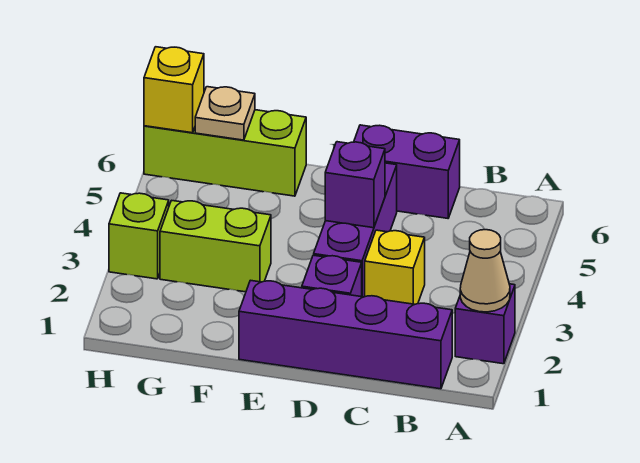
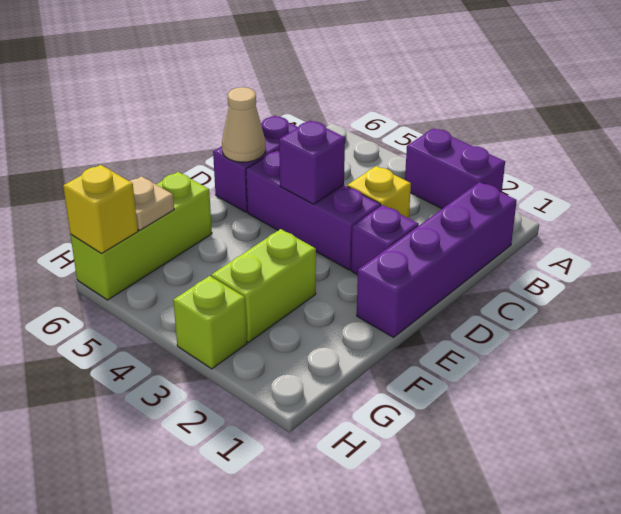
purple brick A2 level 1 -> purple brick A2:A3 level 1
tan cone A2 level 2 -> tan cone D6 level 2

